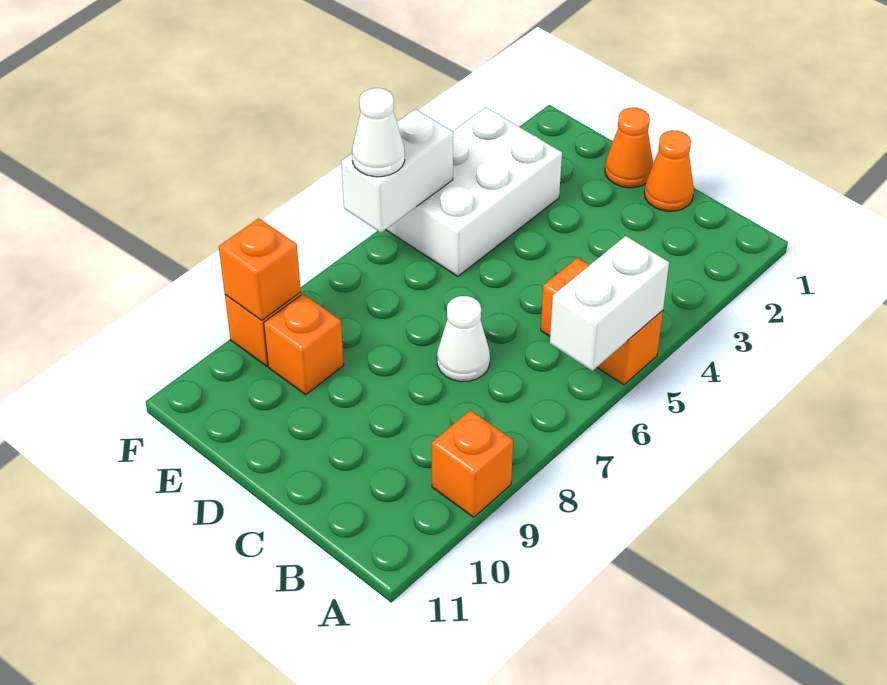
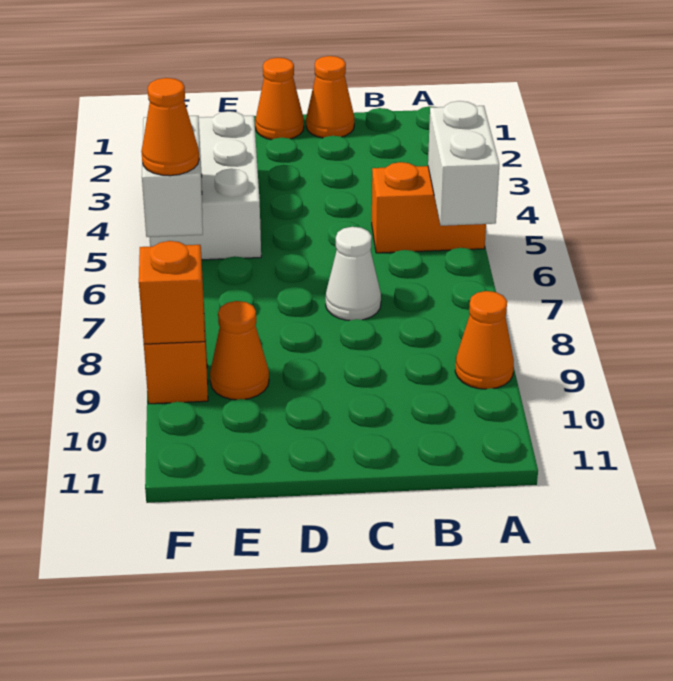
orange brick A9 level 1 -> orange cone A9 level 1
orange brick E9 level 1 -> orange cone E9 level 1
white cone F6 level 3 -> orange cone F6 level 3

